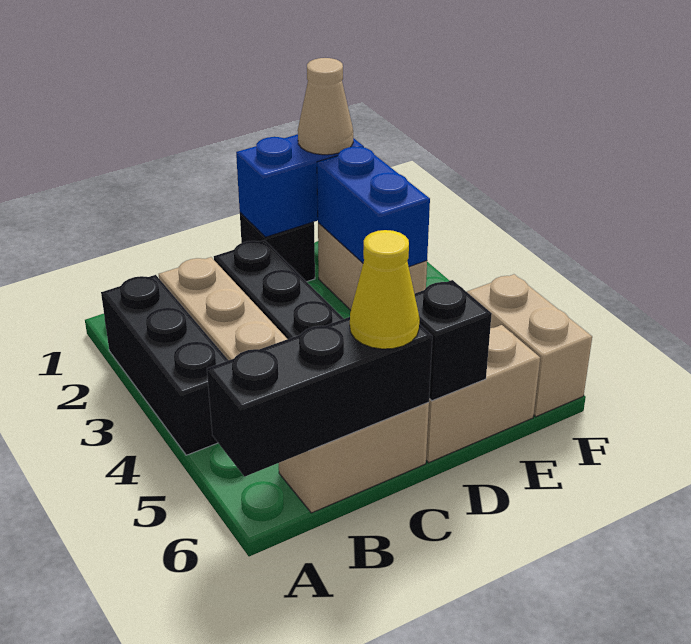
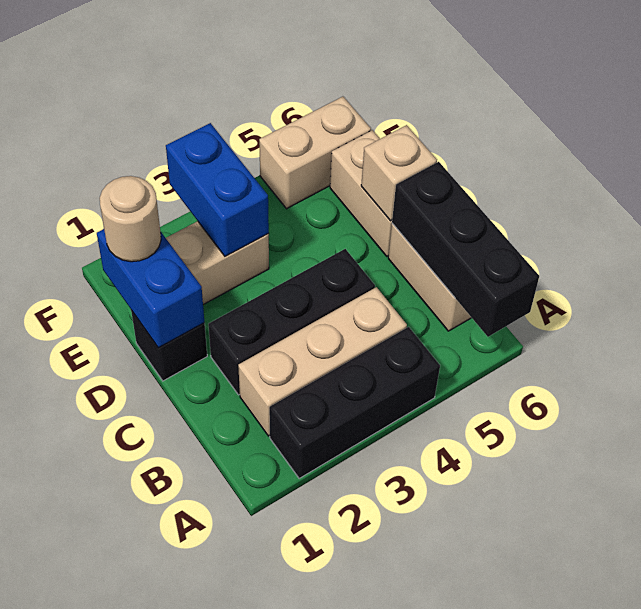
yellow cone C6 level 3 -> none
black brick D6 level 2 -> tan brick D6 level 2
tan cone E1 level 3 -> tan round brick E1 level 3
blue brick E2:E3 level 2 -> blue brick E3:F3 level 2

